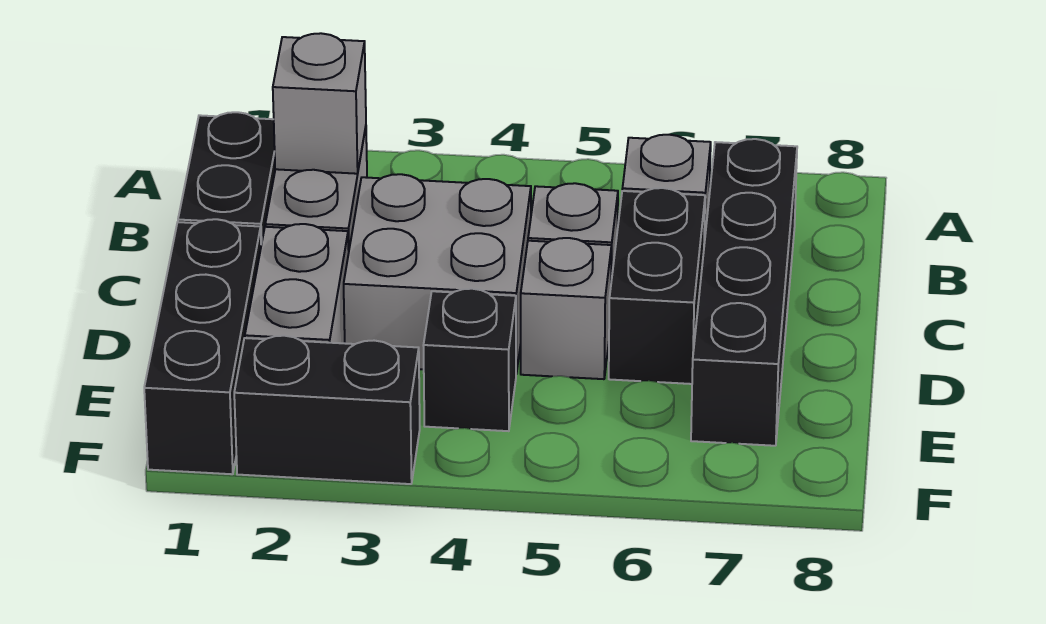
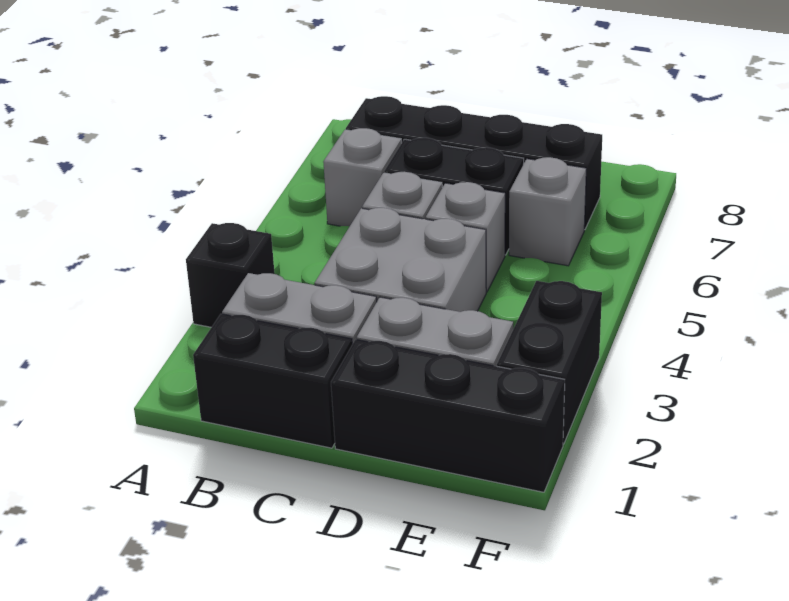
grey brick B2 level 2 -> grey brick E6 level 1
black brick E4 level 1 -> black brick A3 level 1

